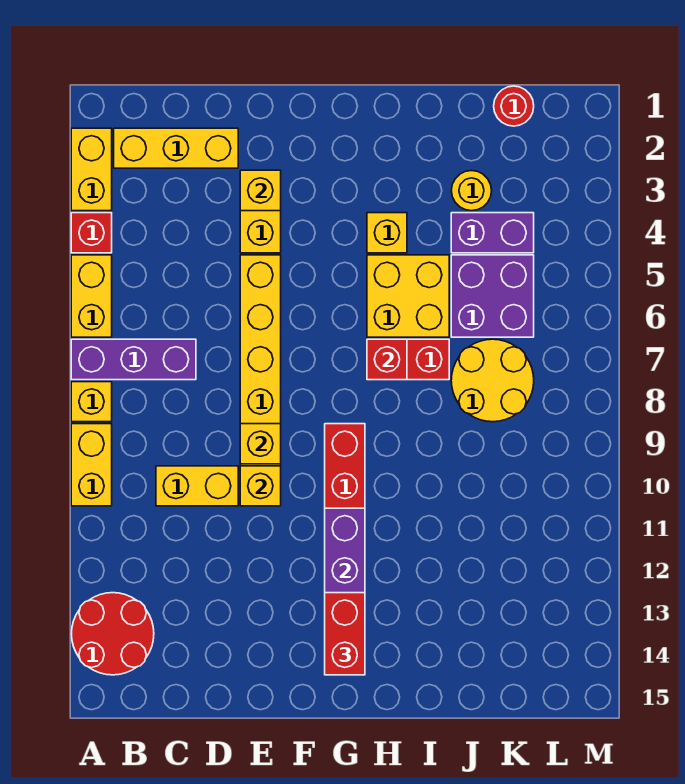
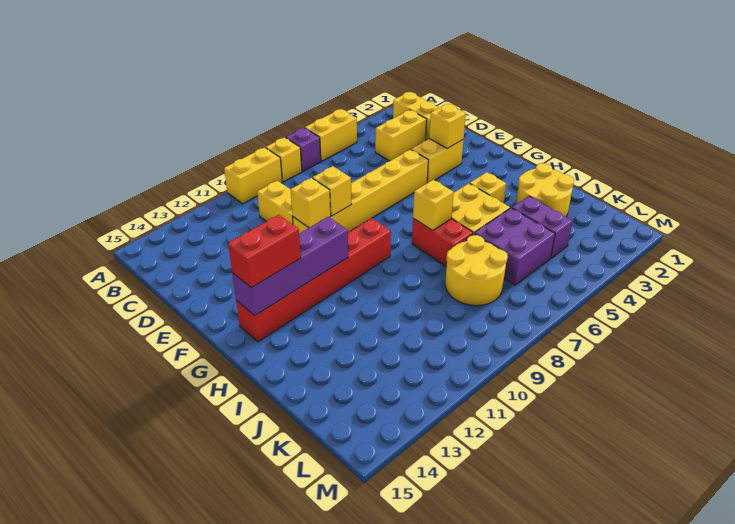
yellow brick A2:A3 level 1 -> yellow brick C3:C4 level 1
red brick A4 level 1 -> none
purple brick A7:C7 level 1 -> purple brick A7 level 1
red round brick A13:B14 level 1 -> none
red brick H7 level 2 -> yellow brick H7 level 2
yellow round brick J3 level 1 -> yellow round brick I2:J3 level 1
red round brick K1 level 1 -> none

